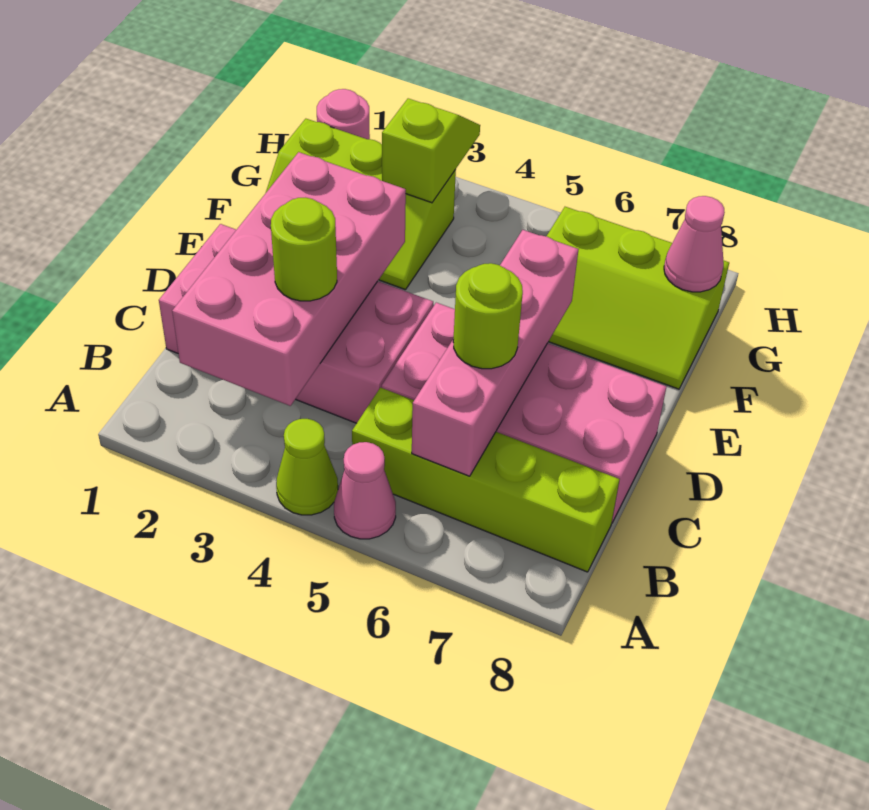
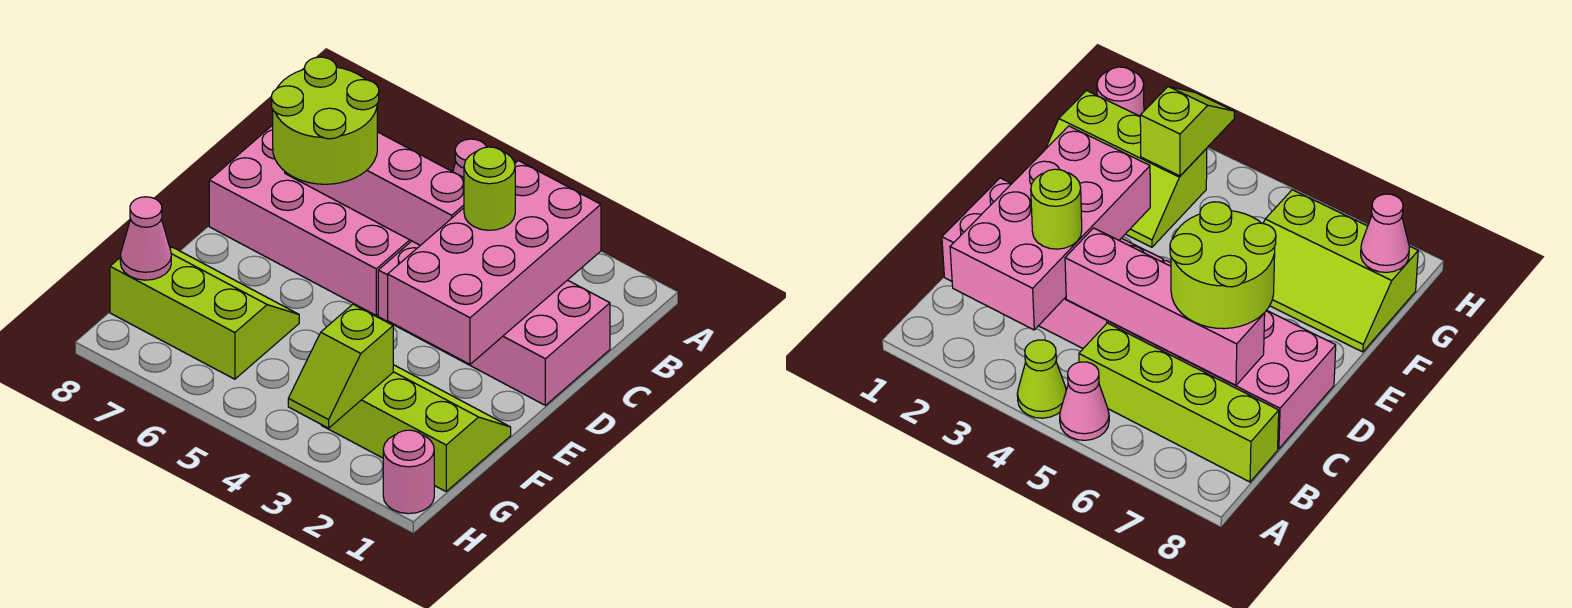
pink brick B6:E6 level 2 -> pink brick C4:C7 level 2
lime round brick C6 level 3 -> lime round brick C6:D7 level 3

